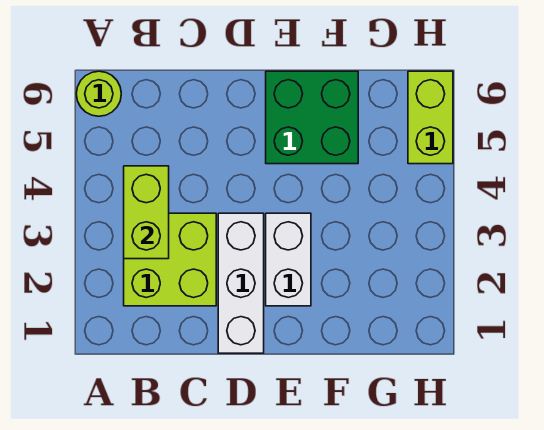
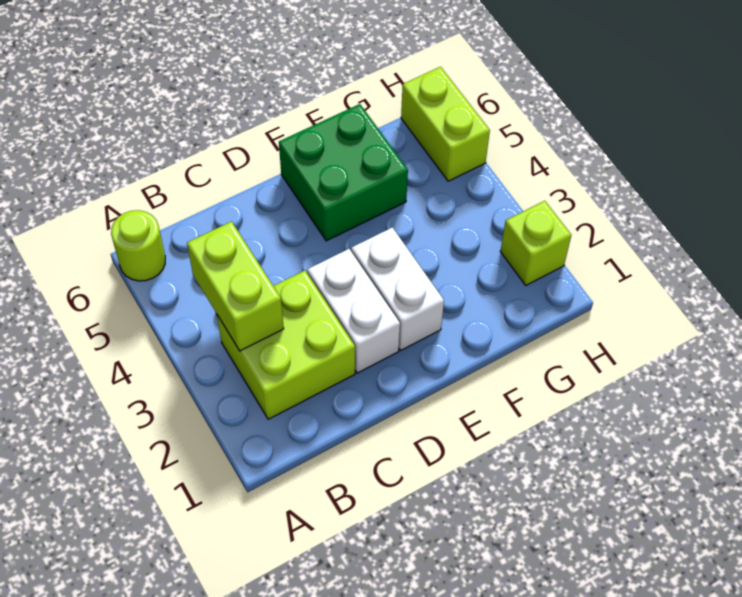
white brick D1:D3 level 1 -> white brick D2:D3 level 1
none -> lime brick H2 level 1

